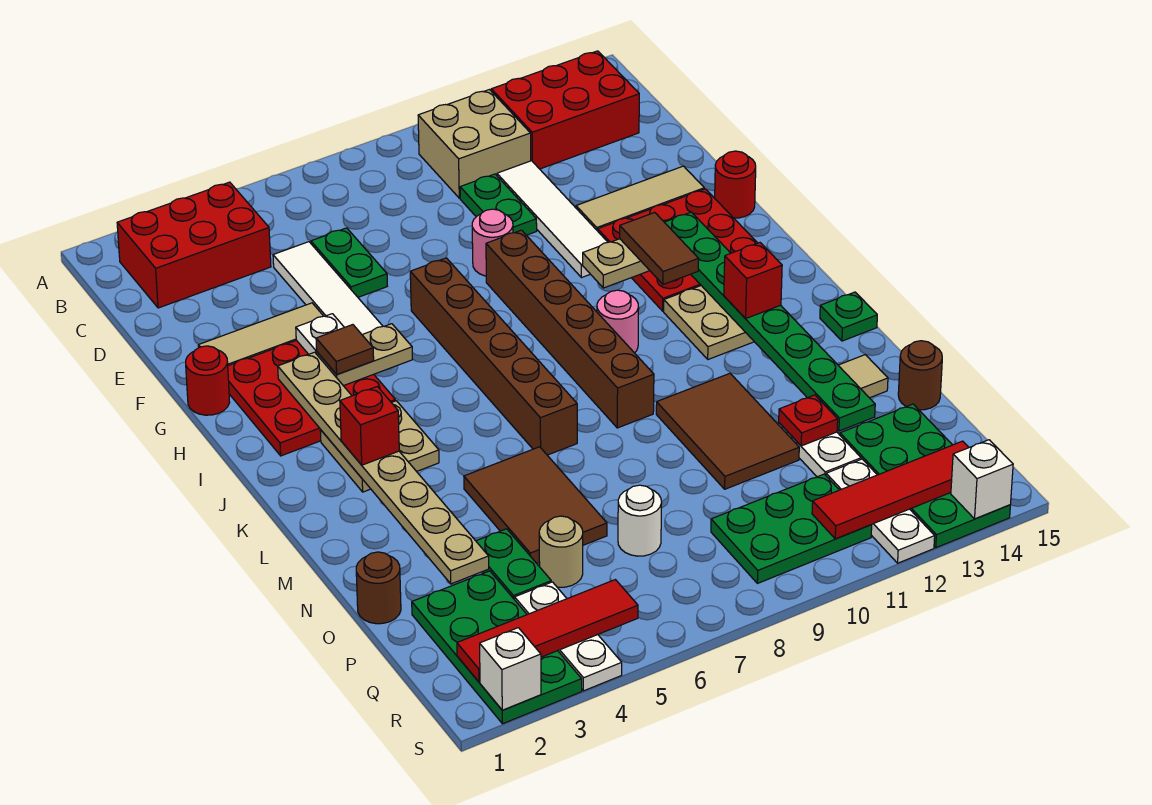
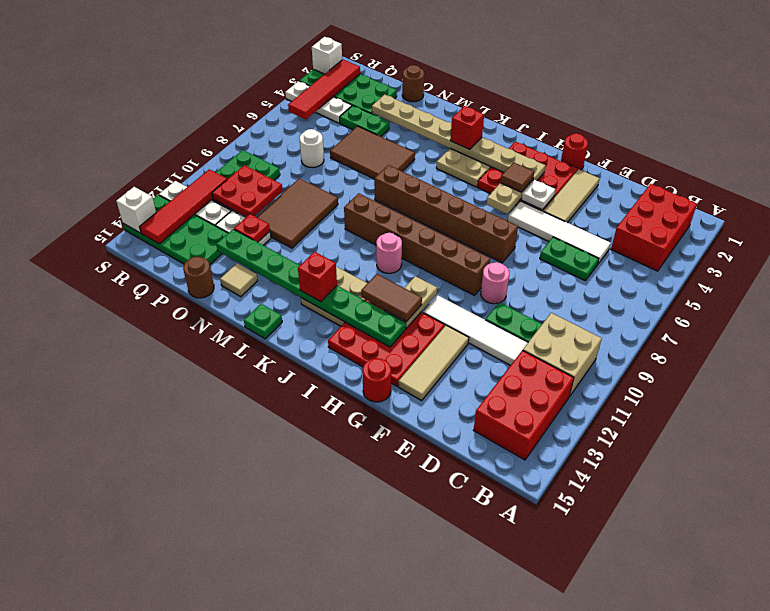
brown tile M10:O11 level 1 -> brown tile N9:O11 level 1
tan round brick P5 level 1 -> none
none -> red plate P10:Q11 level 2

